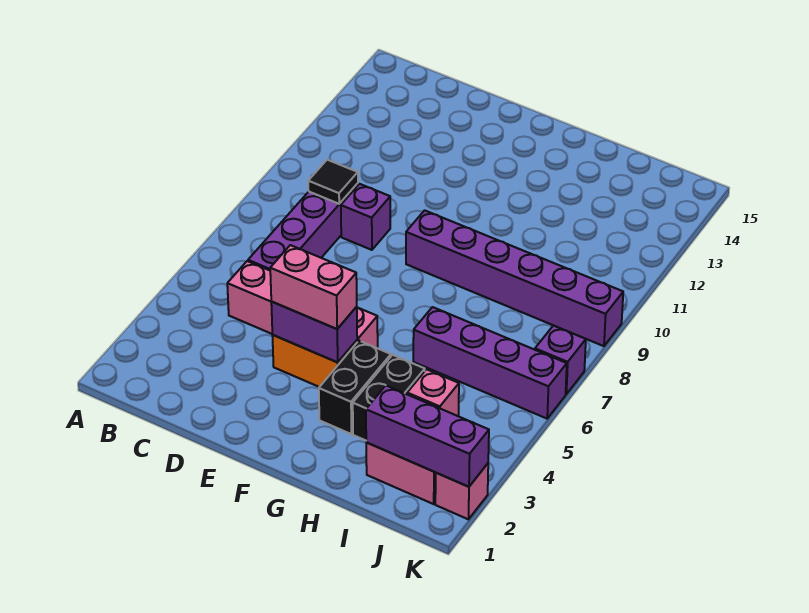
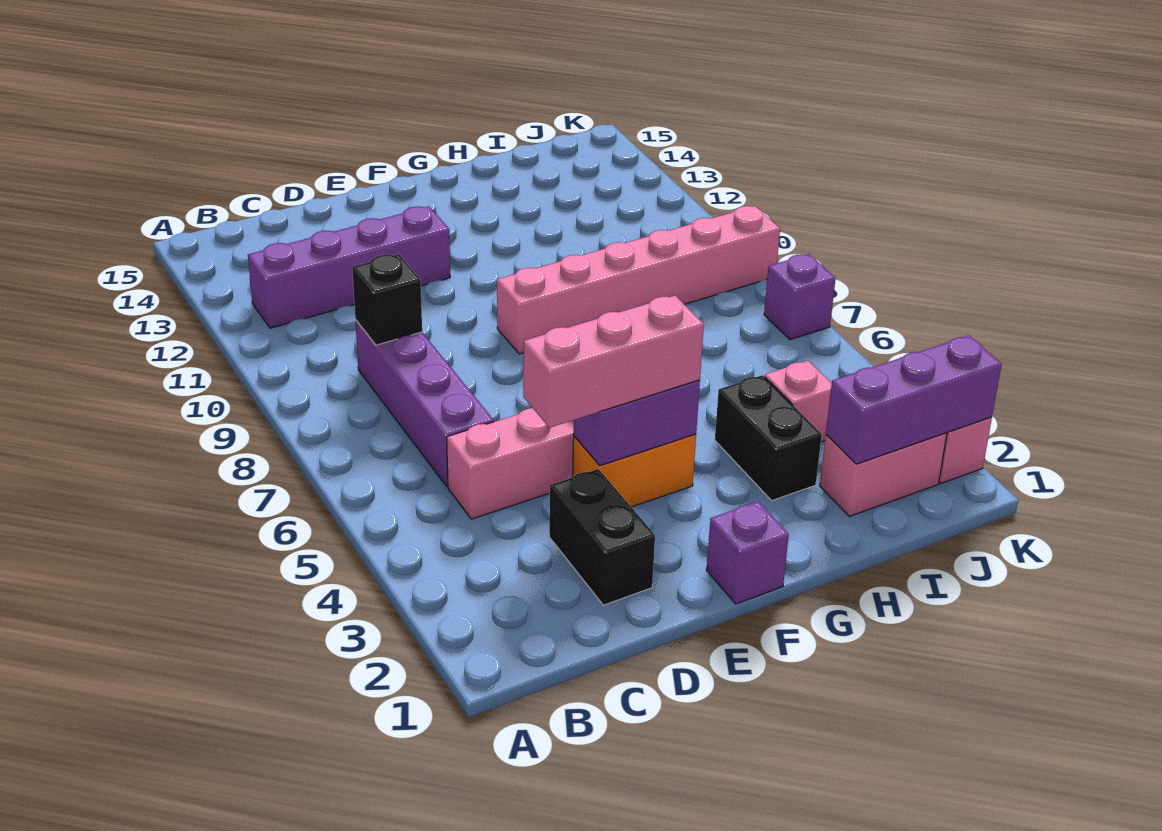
black tile C9 level 2 -> black brick C9 level 2
purple brick D9 level 1 -> purple brick F1 level 1
pink brick E4:F4 level 3 -> pink brick D4:F4 level 3
purple brick F9:K9 level 1 -> pink brick F9:K9 level 1
black brick G3:G4 level 1 -> black brick D2:D3 level 1
purple brick H6:K6 level 1 -> purple brick B12:E12 level 1

